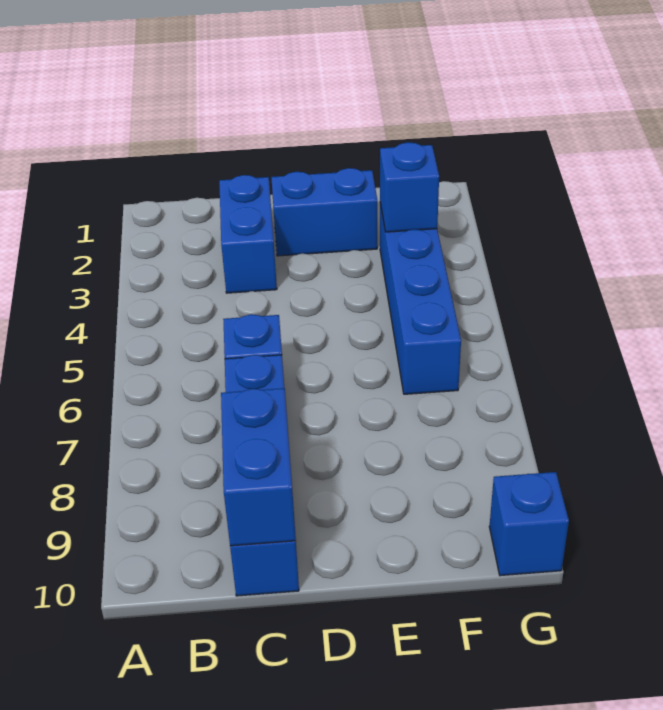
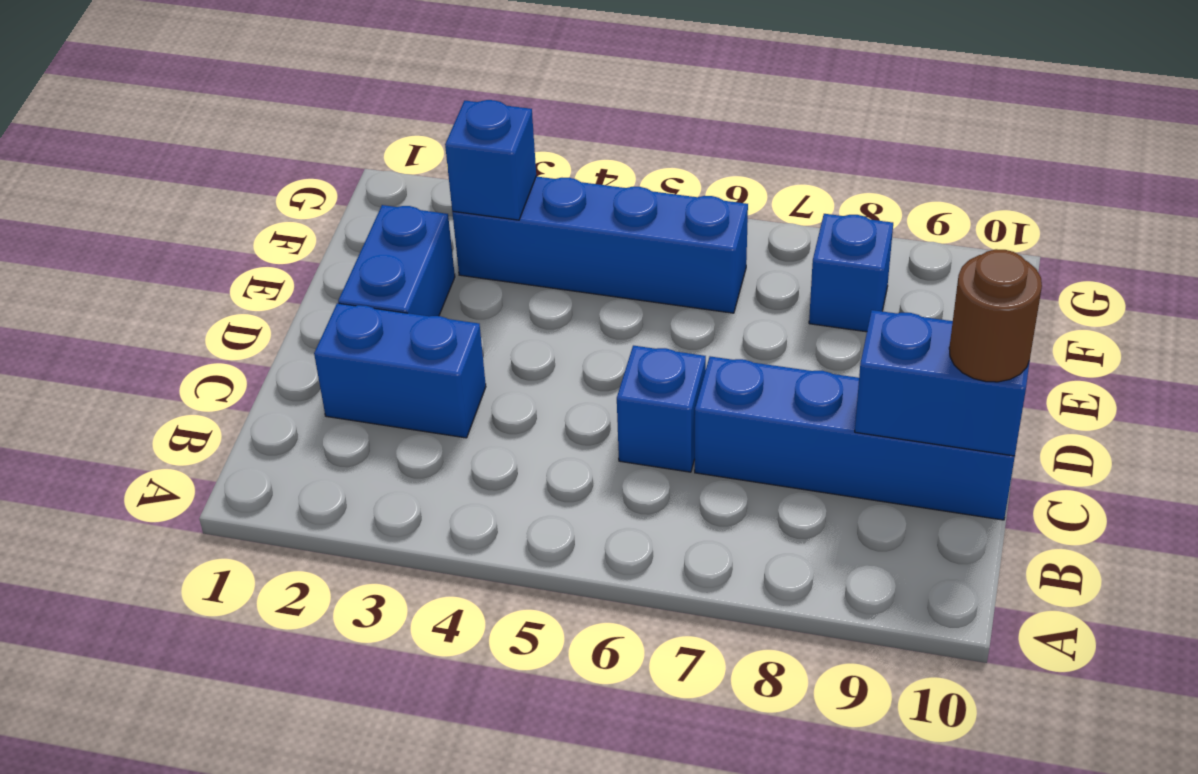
none -> brown round brick C10 level 3
blue brick G10 level 1 -> blue brick F8 level 1

